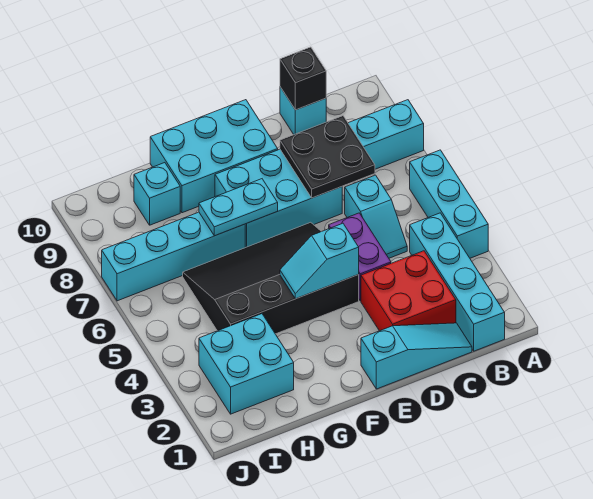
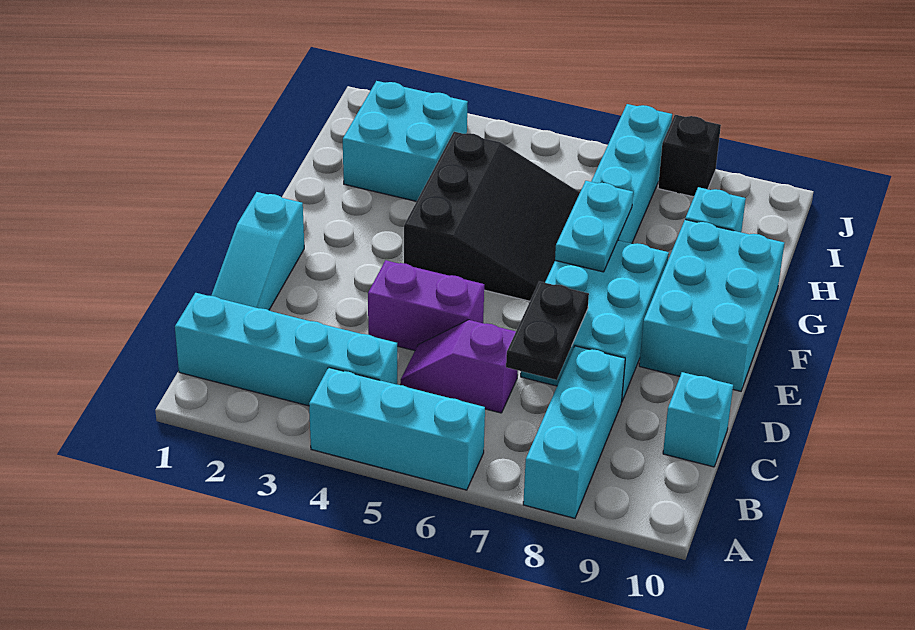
red brick C2:D3 level 1 -> none
cyan slope C5:C6 level 1 top 6 -> purple slope C5:C6 level 1 top 6
black plate C7:D8 level 2 -> black plate C7:D7 level 2
black brick C10 level 2 -> black brick J8 level 1
black slope E4:H6 level 1 top 4 -> black slope F4:H6 level 1 top 4
cyan slope E4:F4 level 2 top E -> none

